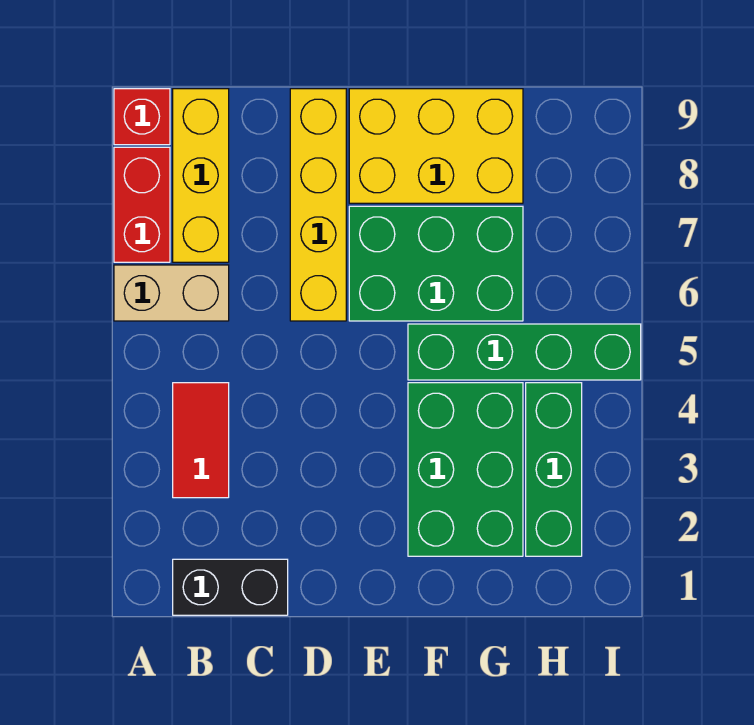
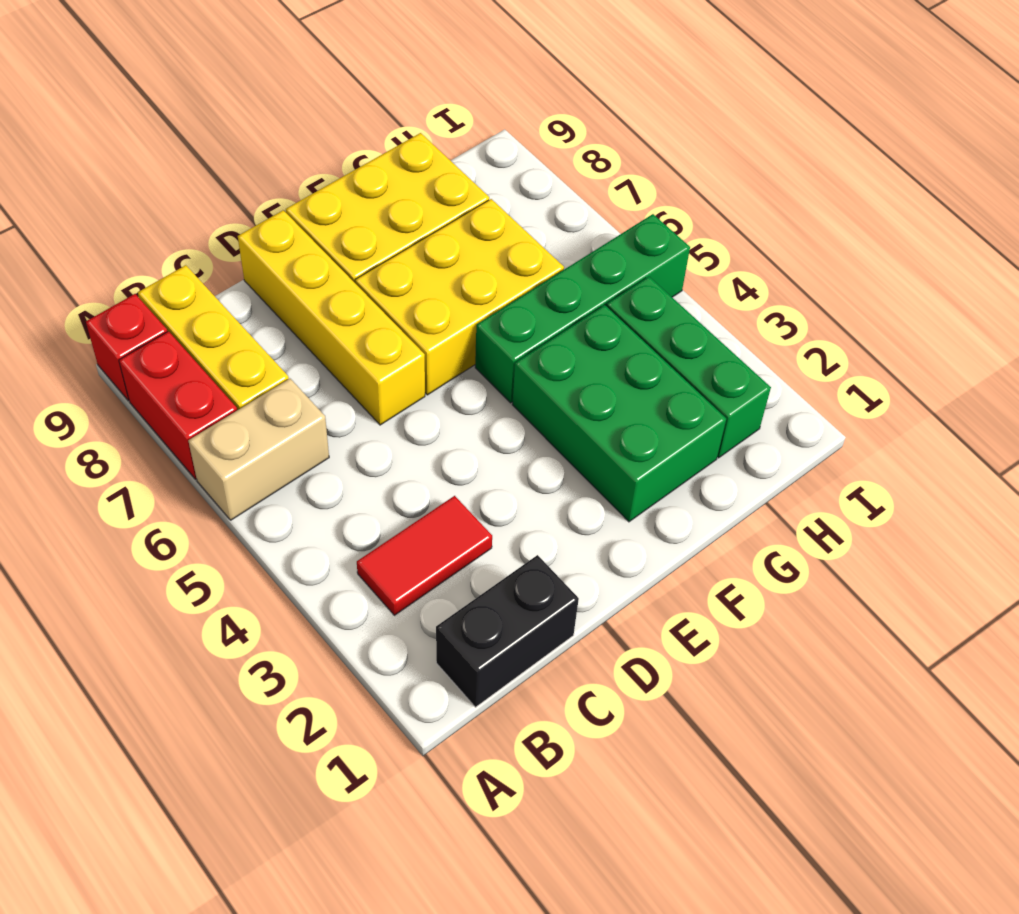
red tile B3:B4 level 1 -> red tile B3:C3 level 1
green brick E6:G7 level 1 -> yellow brick E6:G7 level 1

